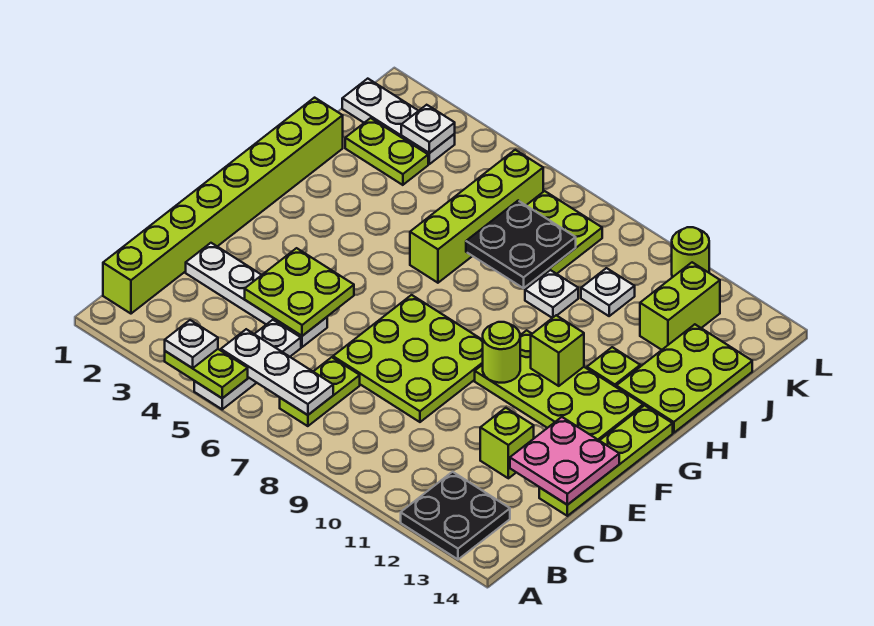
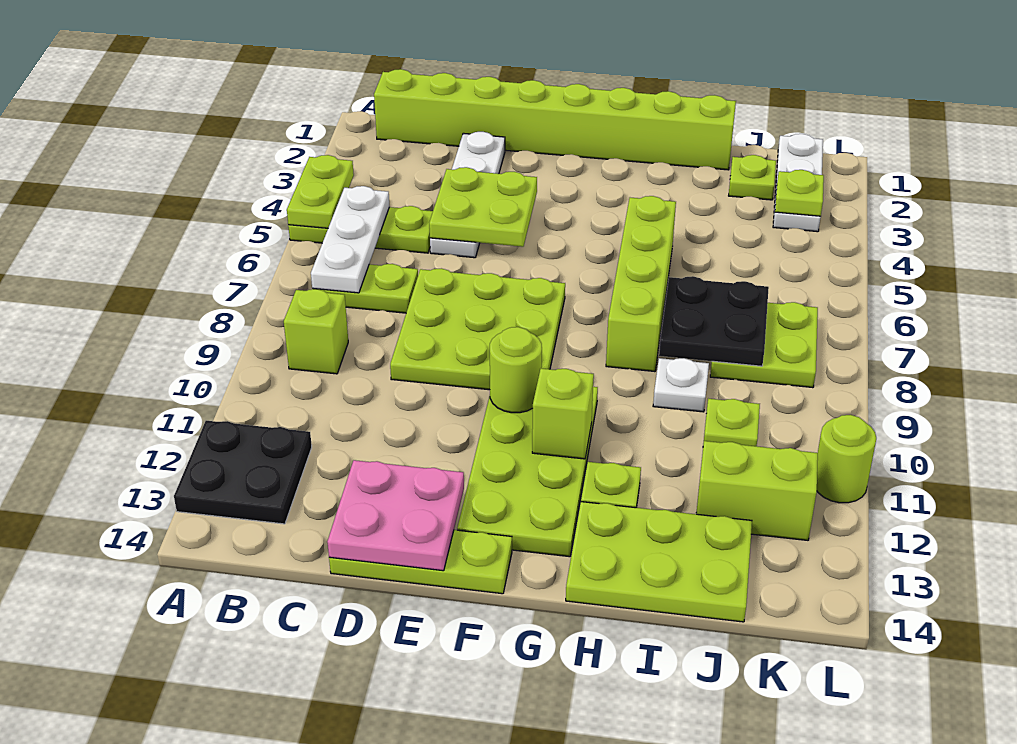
white plate A4 level 3 -> none
white plate A5:C5 level 1 -> lime plate A5:C5 level 1
lime brick D12 level 1 -> lime brick B9 level 1
lime plate D14:G14 level 1 -> lime plate D14:F14 level 1
lime brick H6:K6 level 1 -> lime brick H5:H8 level 1
lime plate J2:J3 level 1 -> lime plate J2 level 1
white plate J10 level 1 -> lime plate J10 level 1
white plate K3 level 2 -> lime plate K3 level 2

